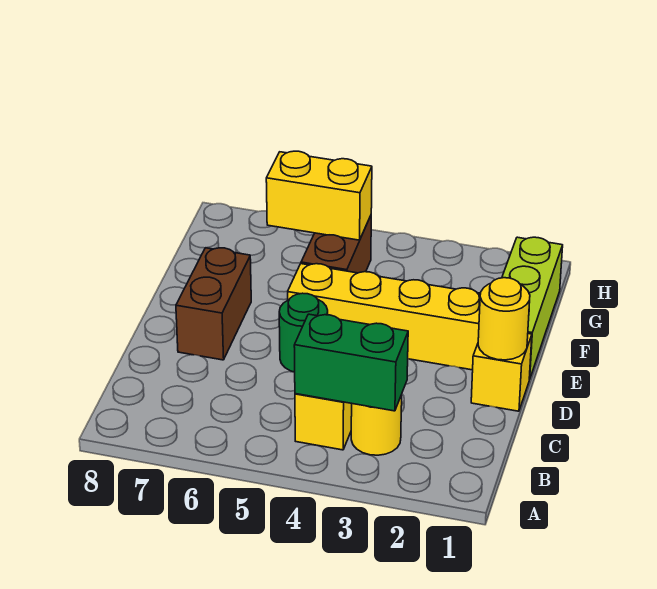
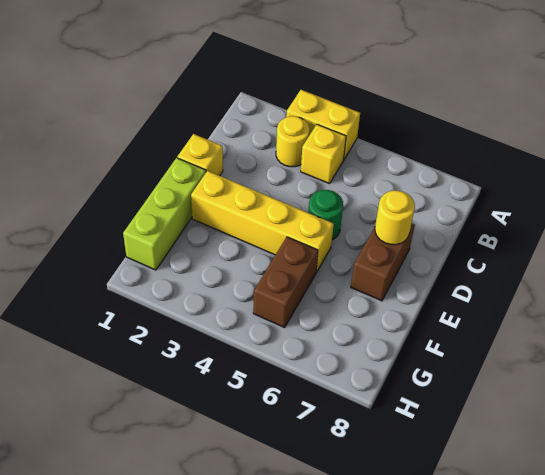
green brick B3:B4 level 2 -> none
yellow round brick D1 level 2 -> yellow round brick D7 level 2
yellow brick G5:G6 level 2 -> yellow brick A3:A4 level 1

